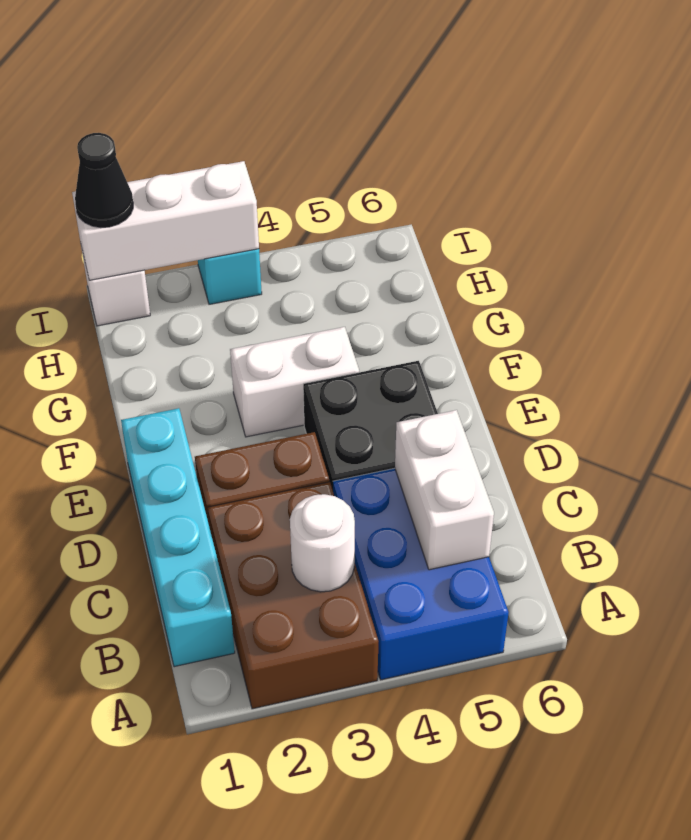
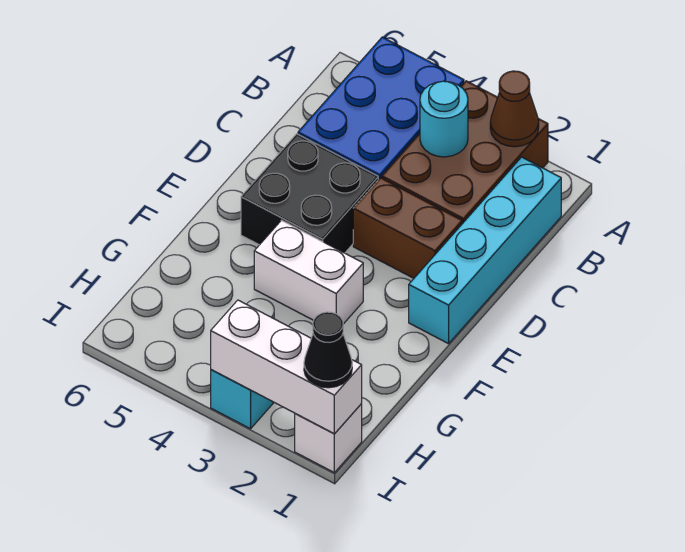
none -> brown cone A2 level 2
white round brick B3 level 2 -> cyan round brick B3 level 2
white brick B5:C5 level 2 -> none

